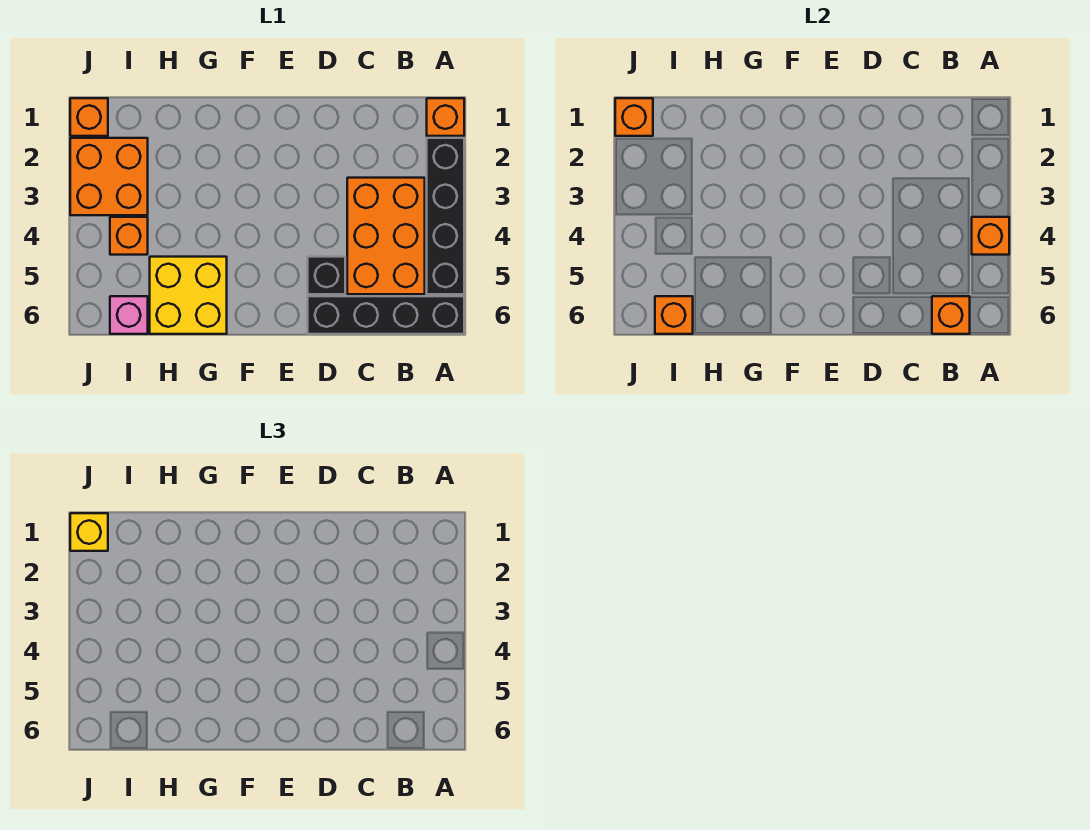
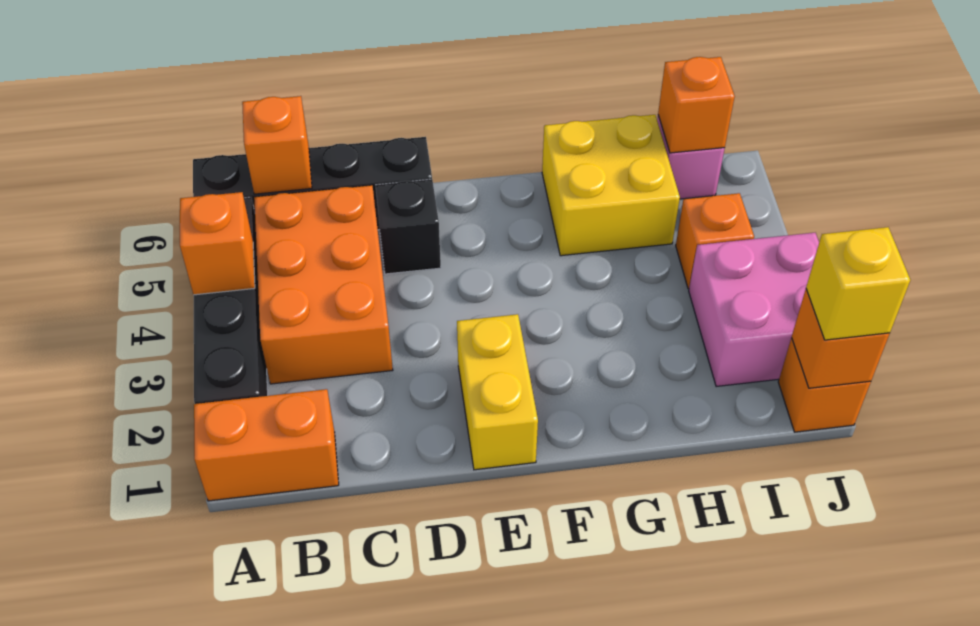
orange brick A1 level 1 -> orange brick A1:B1 level 1
none -> yellow brick E1:E2 level 1
orange brick I2:J3 level 1 -> pink brick I2:J3 level 1

